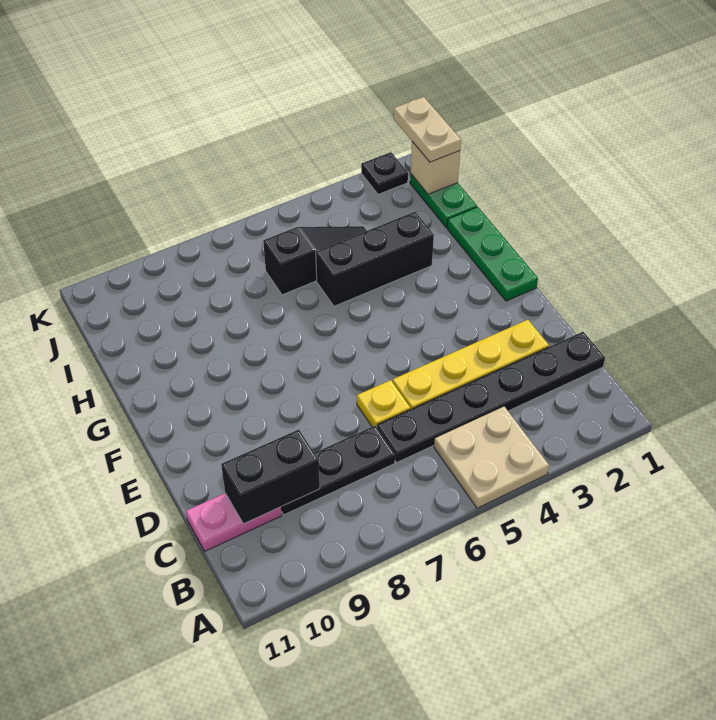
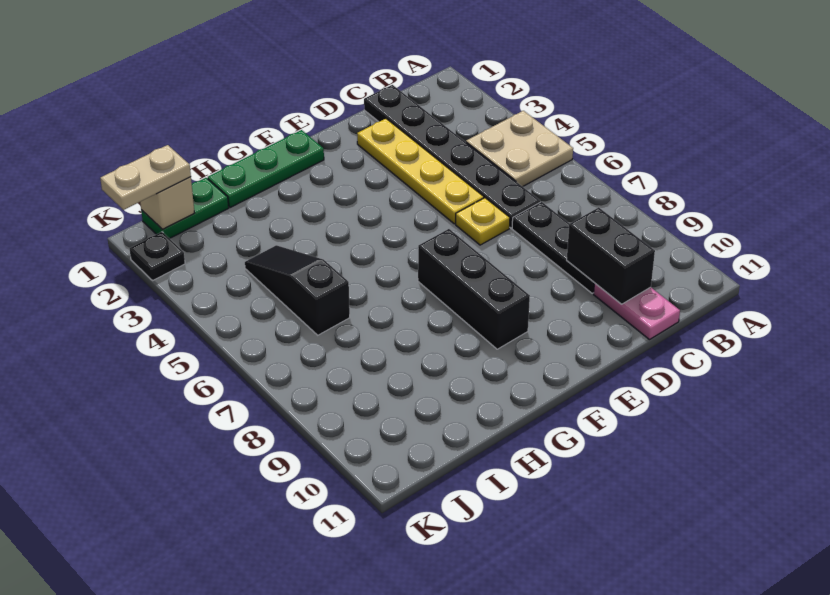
black brick H3:H5 level 1 -> black brick F7:F9 level 1

